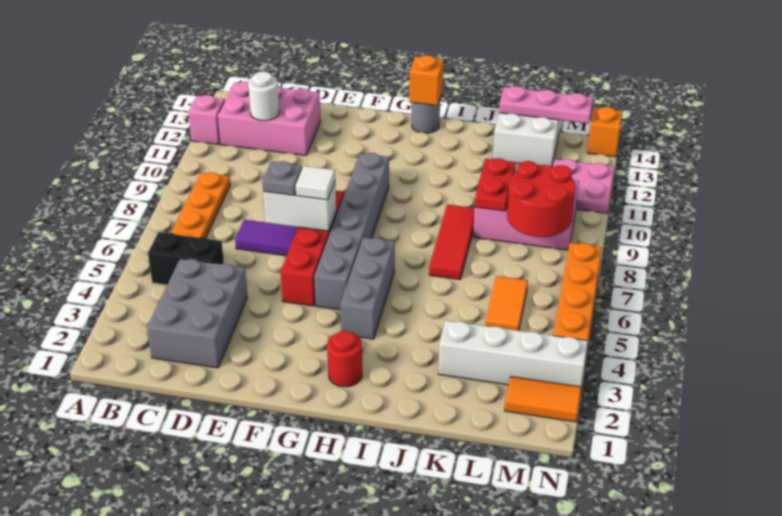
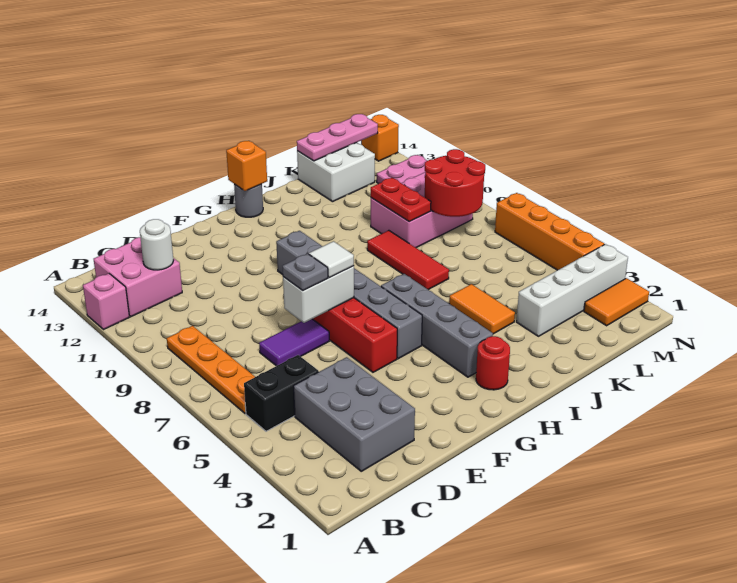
pink brick B12:D13 level 1 -> pink brick B12:C13 level 1
grey brick H4:H6 level 1 -> grey brick H3:H6 level 1
orange tile L5:L6 level 1 -> orange tile J4:J5 level 1

